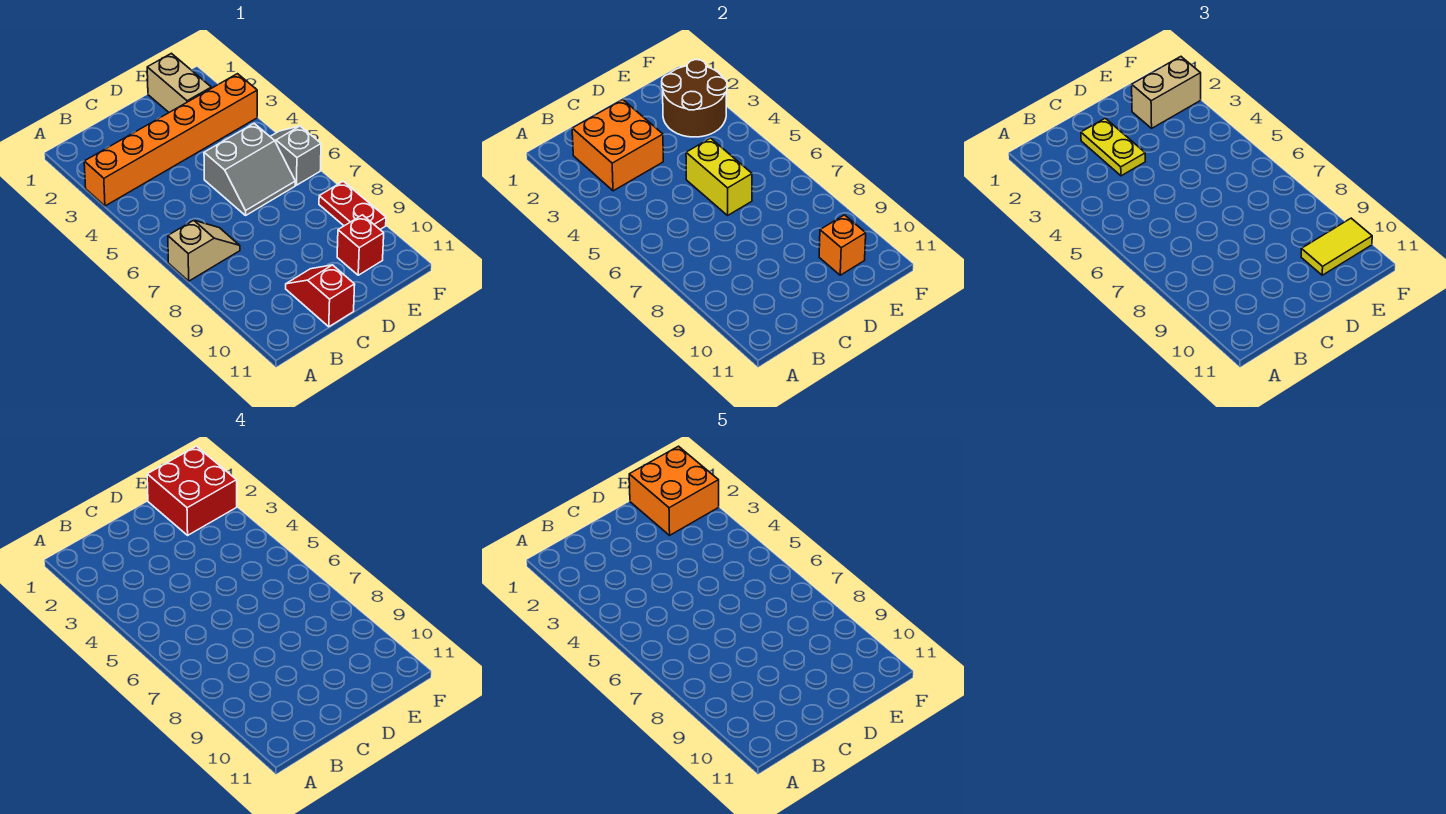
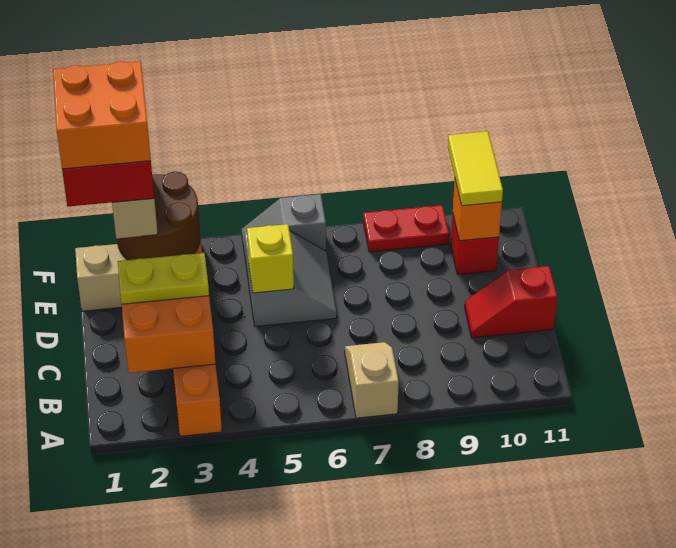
yellow brick D5:D6 level 2 -> yellow brick D5 level 2

